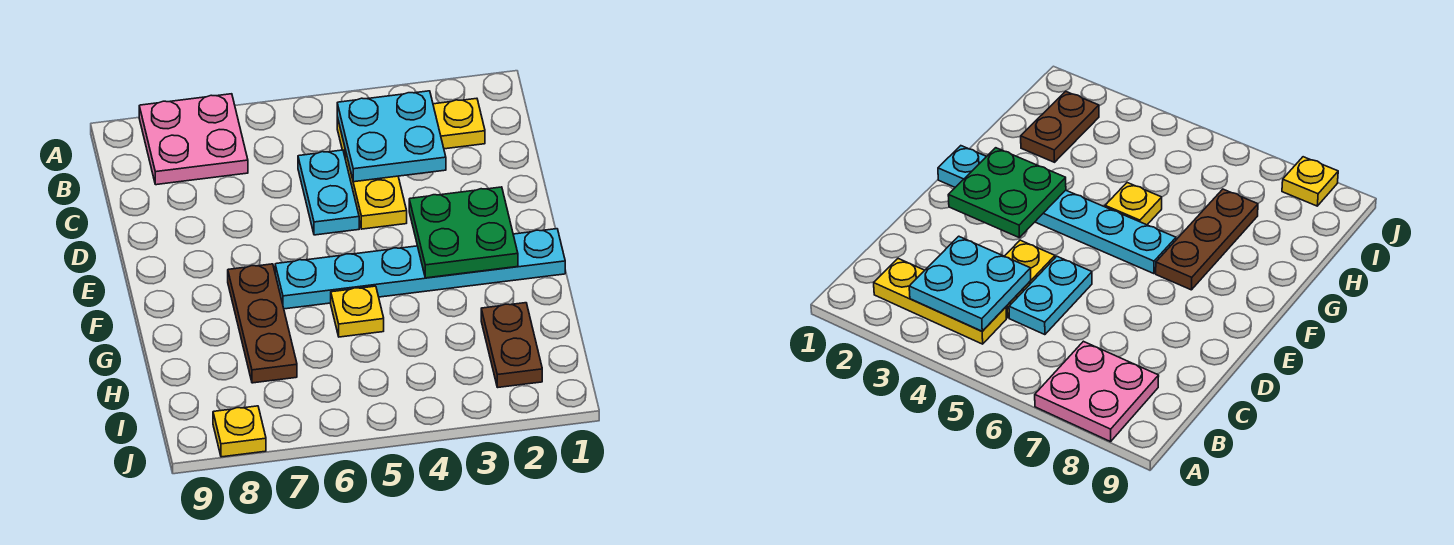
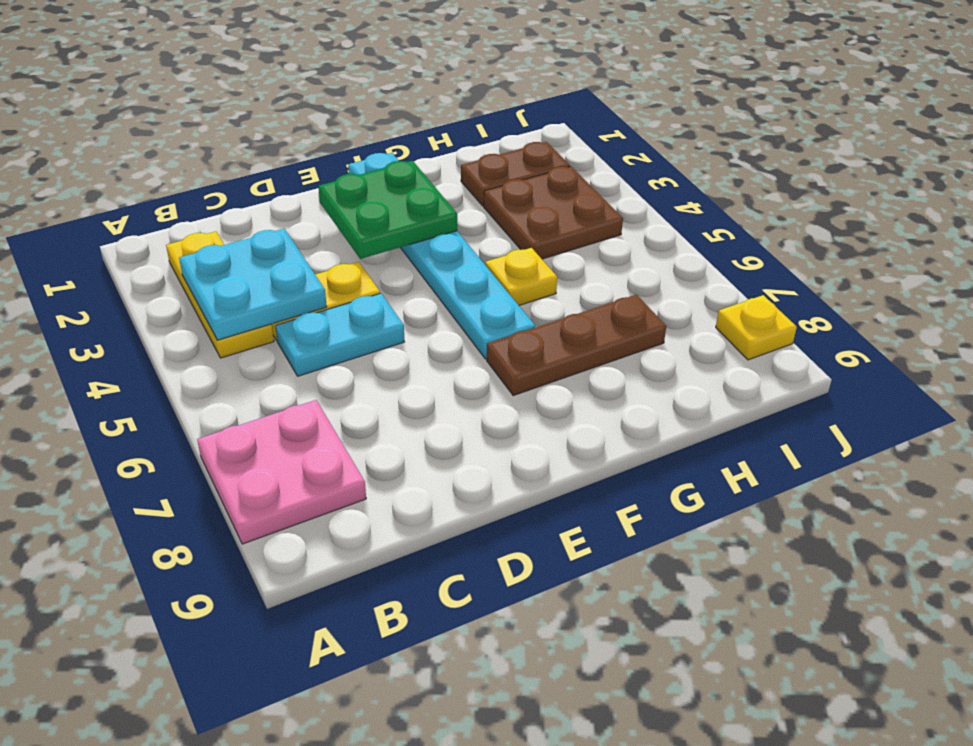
none -> brown plate H3:I4 level 1

